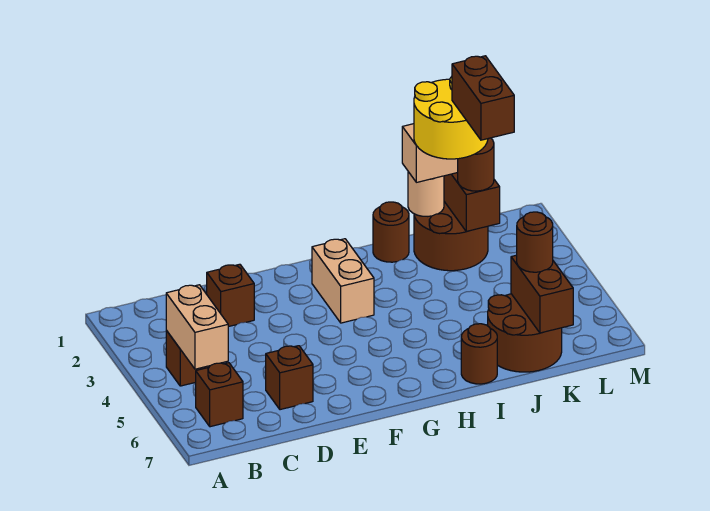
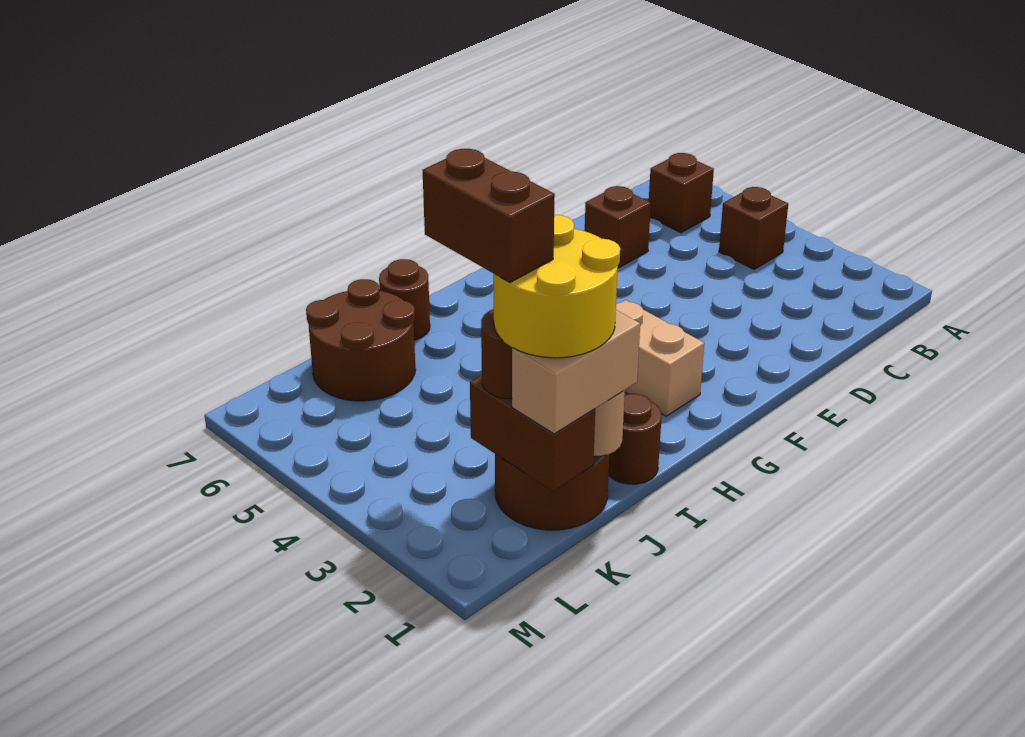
tan brick B4:B5 level 2 -> none
brown brick D2 level 1 -> none
brown brick K6:K7 level 2 -> none
brown round brick K6 level 3 -> none

